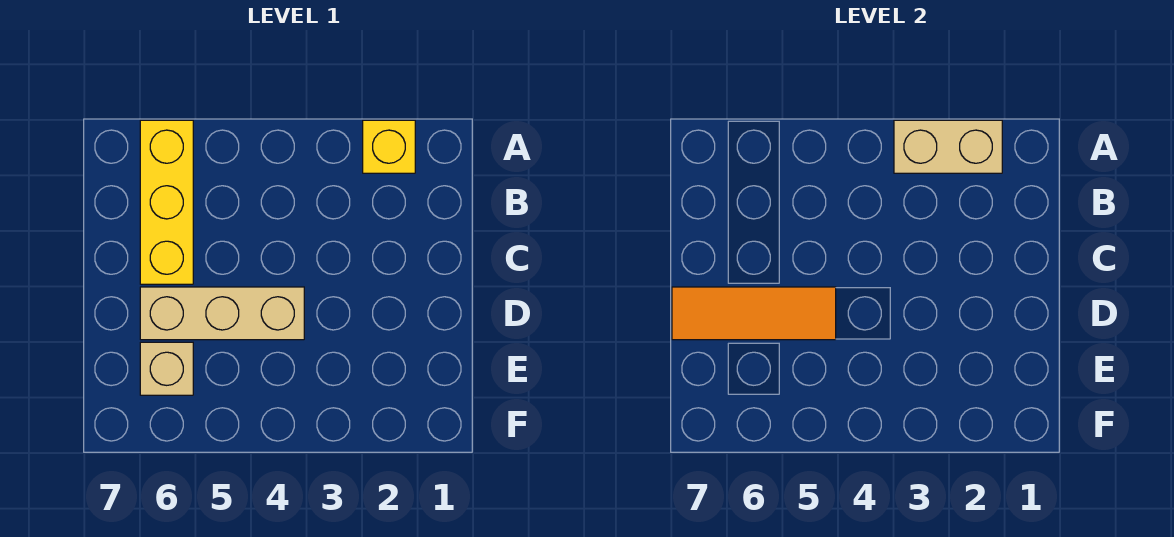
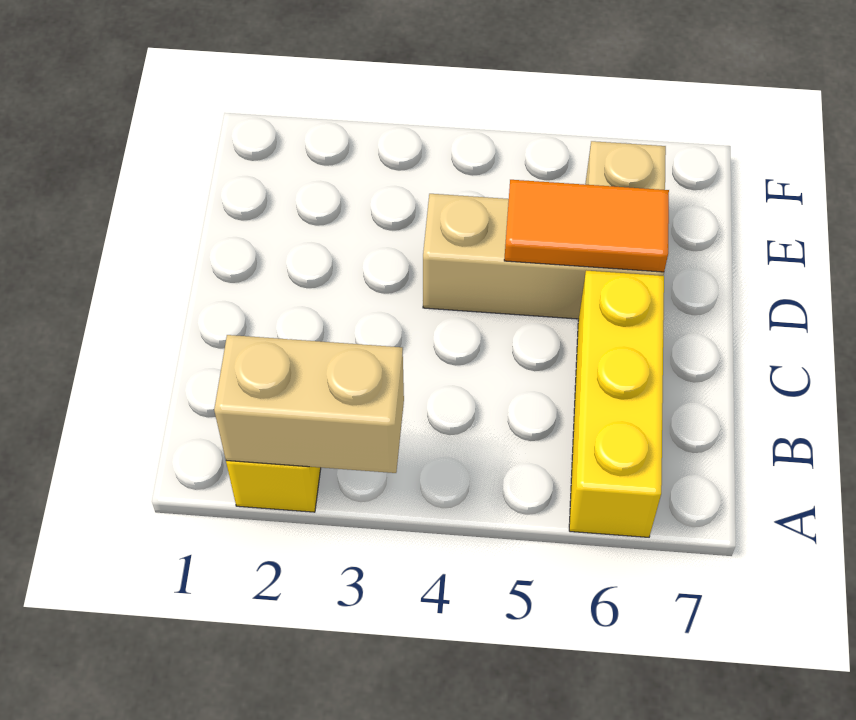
orange tile D5:D7 level 2 -> orange tile D5:D6 level 2

